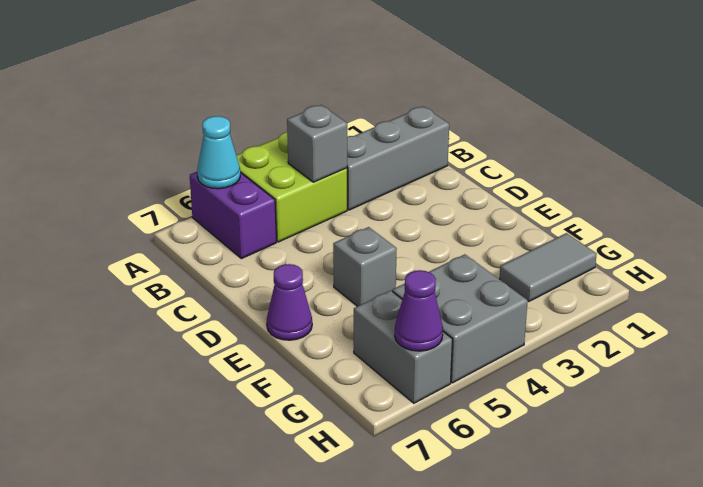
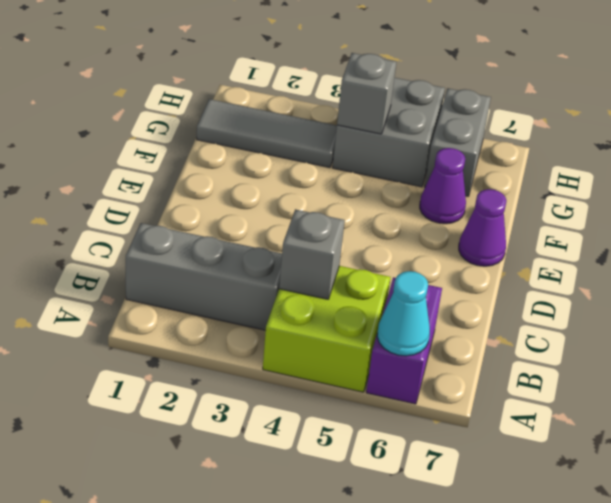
grey brick E5 level 1 -> grey brick G4 level 2
grey tile G1:G2 level 1 -> grey tile G1:G3 level 1
purple cone H6 level 2 -> purple cone F6 level 1

